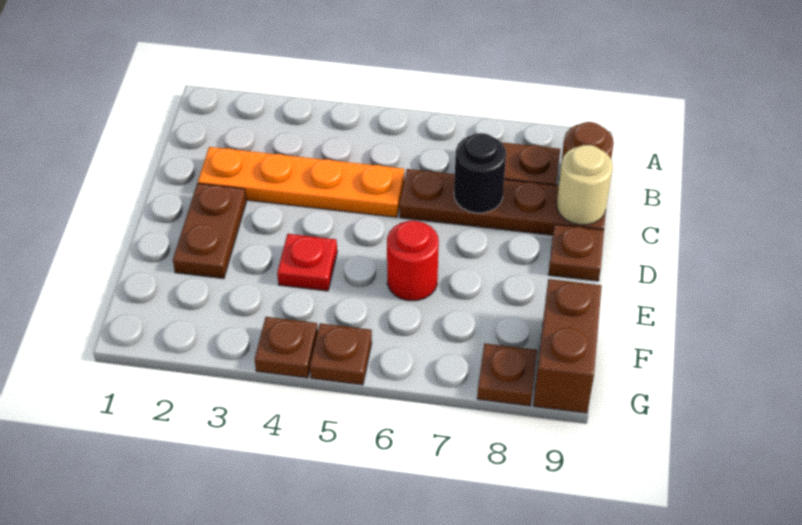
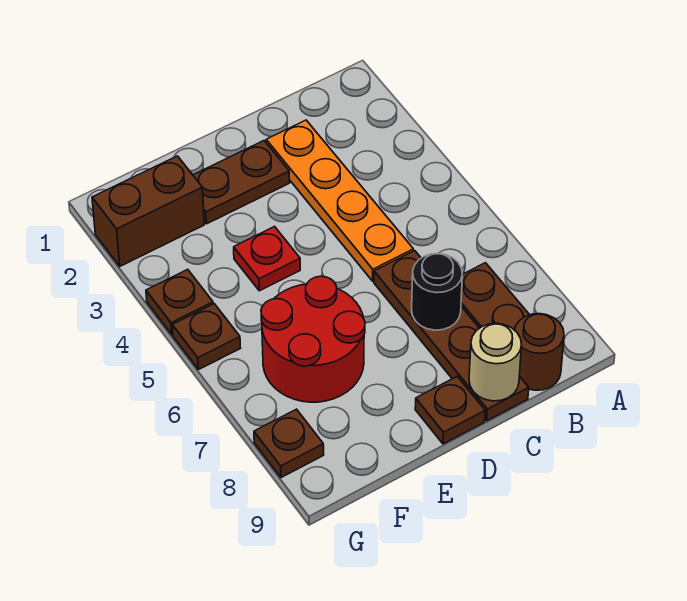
red round brick E6 level 1 -> red round brick E6:F7 level 1
brown brick F9:G9 level 1 -> brown brick F2:G2 level 1

